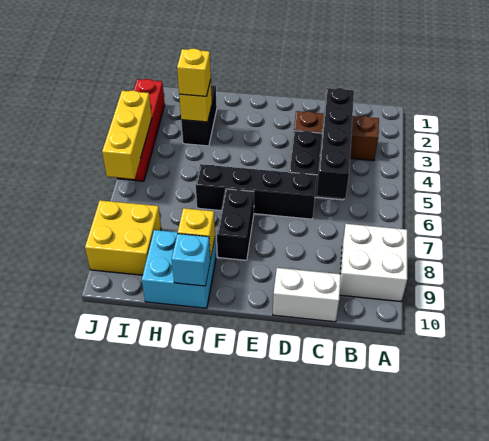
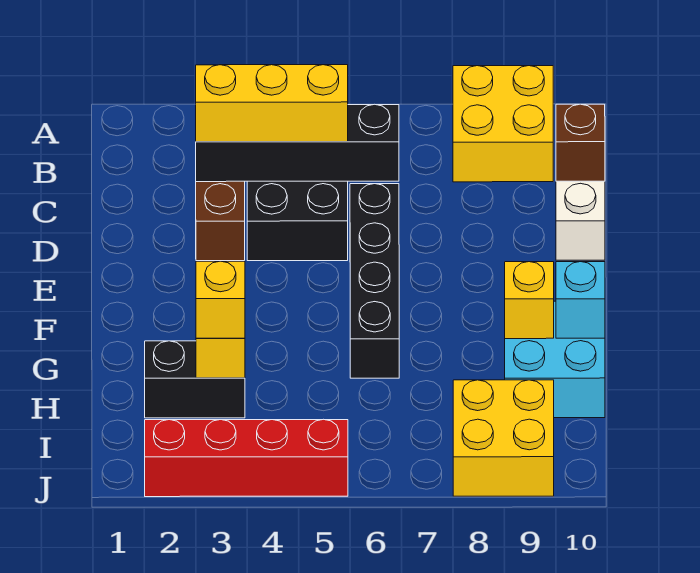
white brick A8:B9 level 1 -> yellow brick A8:B9 level 1
none -> brown brick C10 level 2
black brick F7:F8 level 1 -> none
yellow brick J4:J6 level 2 -> yellow brick C3:C5 level 3

